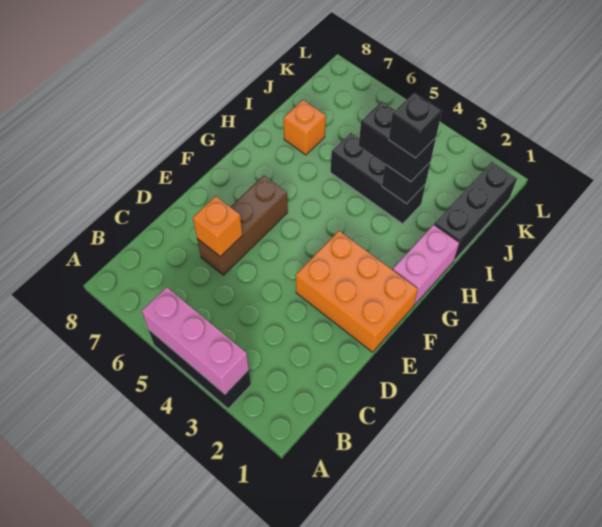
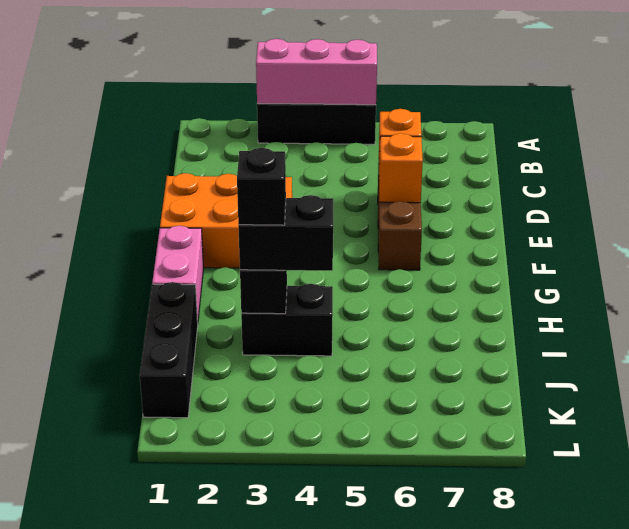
black brick I3:I5 level 1 -> black brick I3:I4 level 1
orange brick I7 level 1 -> orange brick E6 level 2

